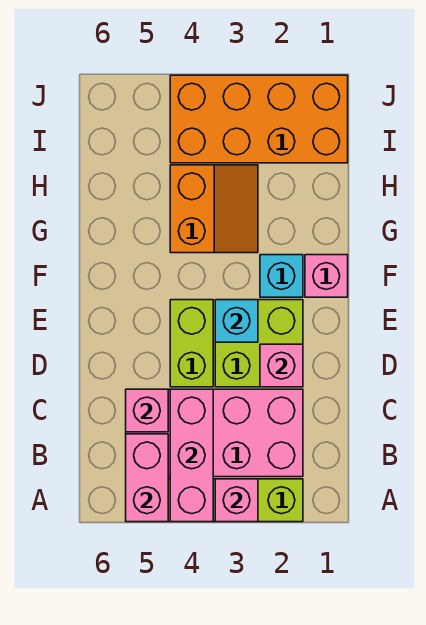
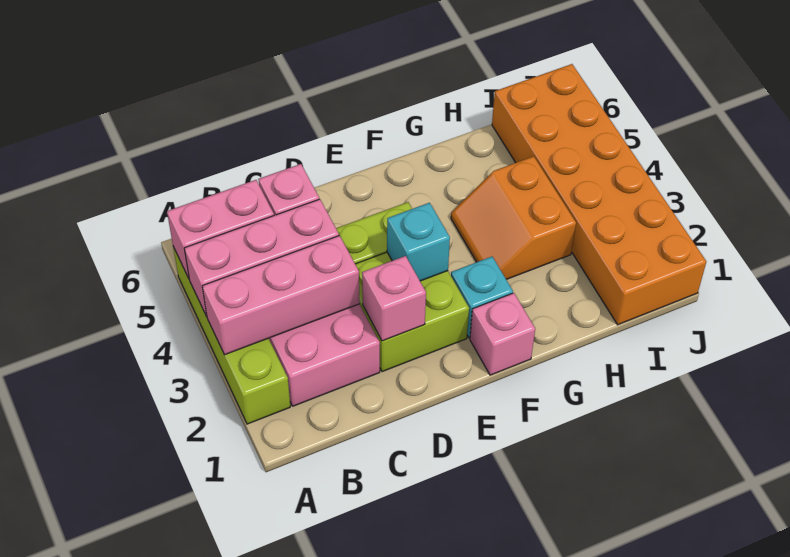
pink brick A3 level 2 -> pink brick A3:C3 level 2
orange slope G3:H4 level 1 top 4 -> orange slope G3:H4 level 1 top H
orange brick I1:J4 level 1 -> orange brick I1:J6 level 1

